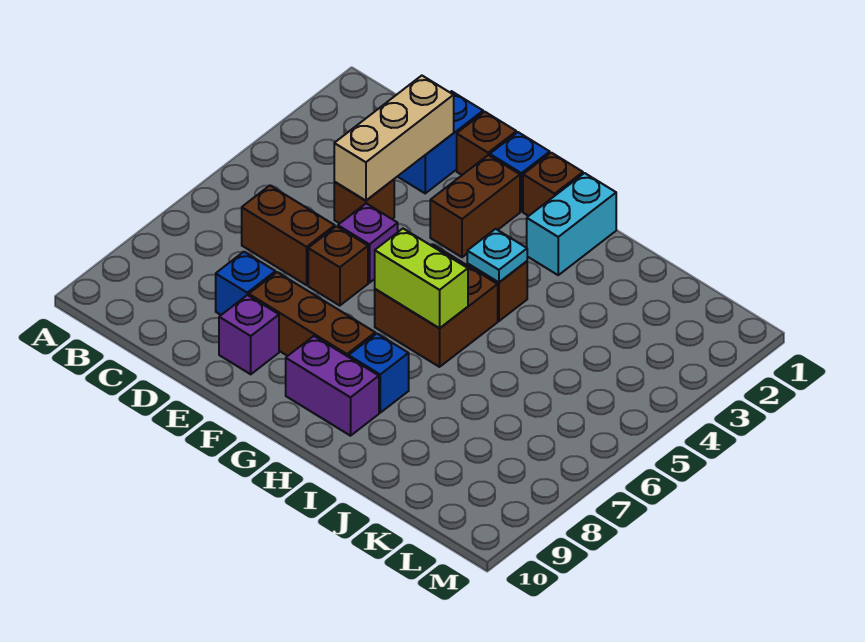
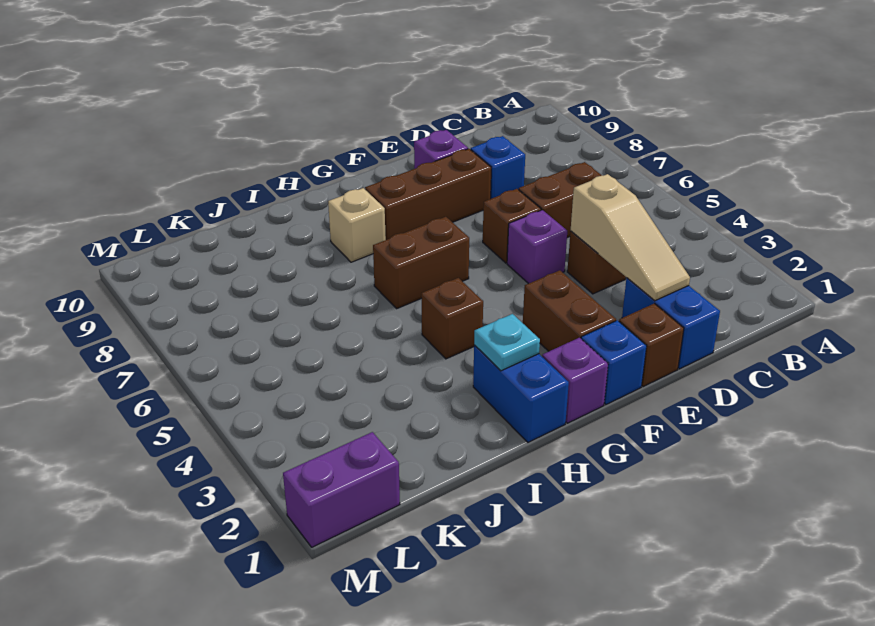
tan brick D2:D4 level 2 -> tan slope D2:D4 level 2 top 4
brown brick G1 level 1 -> purple brick G1 level 1
brown brick G5:H6 level 1 -> brown brick G6:H6 level 1
lime brick G6:H6 level 2 -> none
purple brick G9:H9 level 1 -> purple brick L1:M1 level 1
cyan brick H1:H2 level 1 -> blue brick H1:H2 level 1
cyan plate H4 level 2 -> cyan plate H2 level 2
blue brick H8 level 1 -> tan brick H8 level 1

